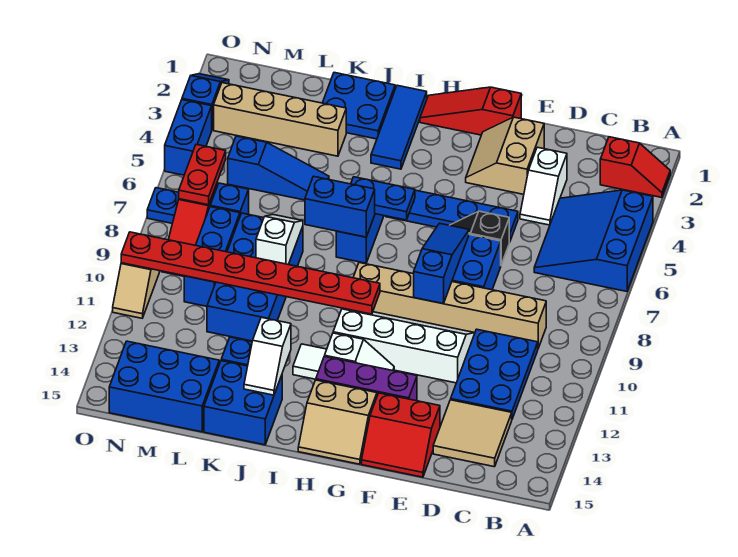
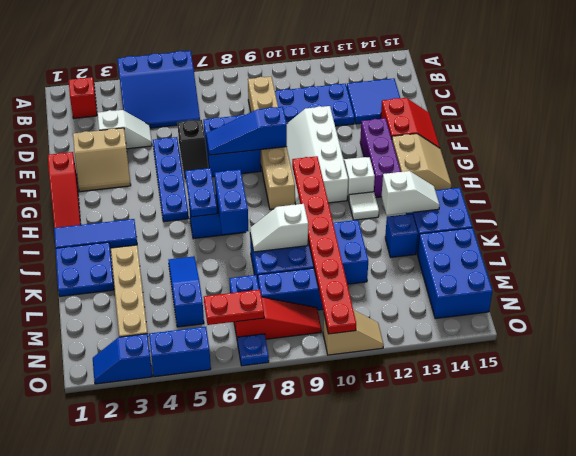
tan tile C13:D14 level 1 -> blue tile C13:D14 level 1

